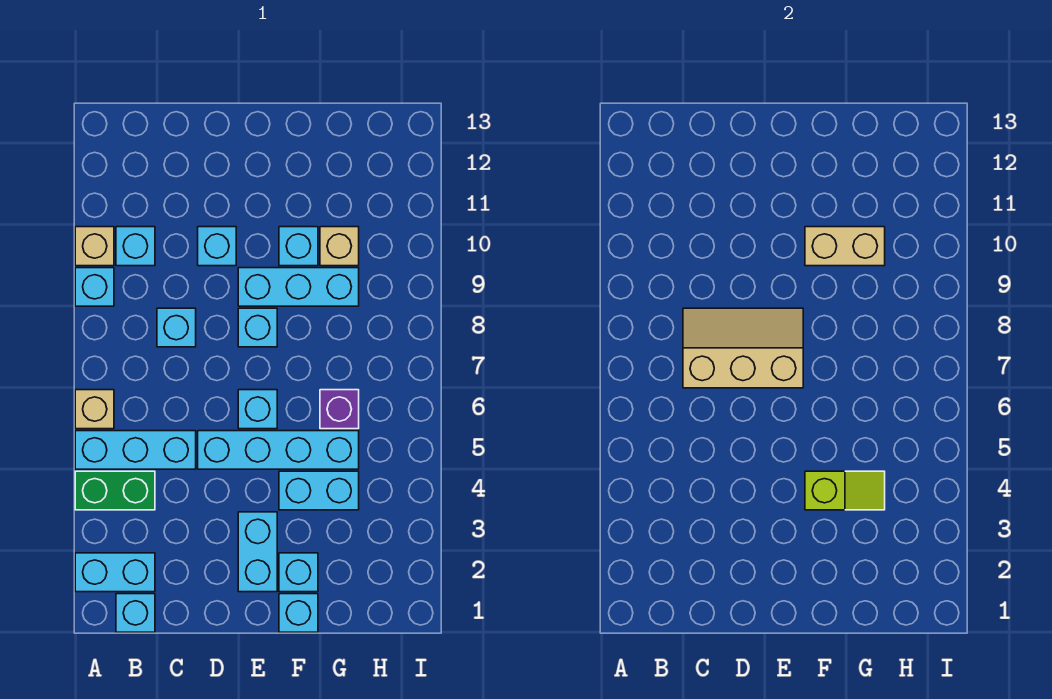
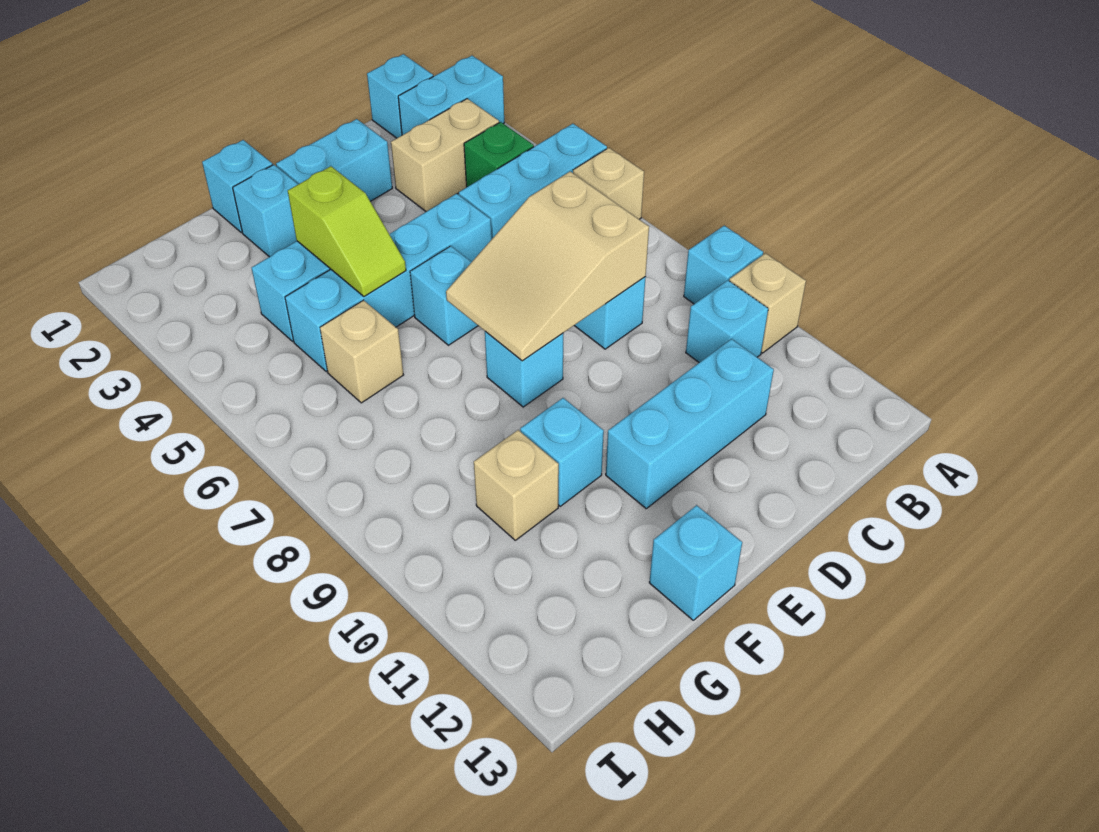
green brick A4:B4 level 1 -> green brick B4 level 1
tan slope C7:E8 level 2 top 7 -> tan slope C7:E8 level 2 top C
cyan brick D10 level 1 -> cyan brick F13 level 1
cyan brick E2:E3 level 1 -> cyan brick D2:E2 level 1
cyan brick E9:G9 level 1 -> cyan brick C11:E11 level 1
lime slope F4:G4 level 2 top F -> lime slope F4:F5 level 2 top 4
tan brick F10:G10 level 2 -> tan brick B3:C3 level 1
purple brick G6 level 1 -> tan brick G6 level 1

